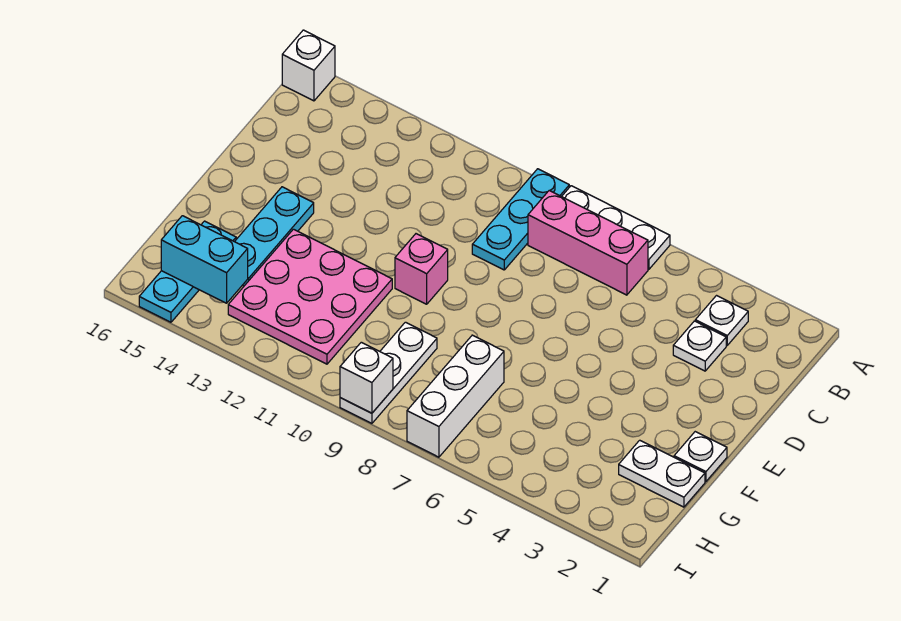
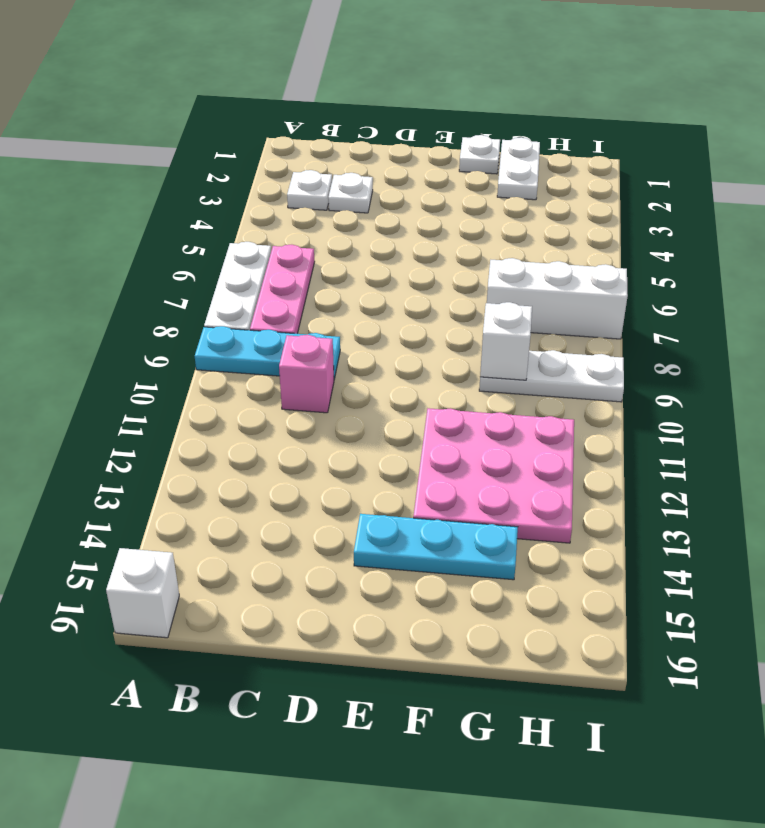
pink brick B6:B8 level 1 -> pink plate B6:B8 level 1
pink brick E10 level 1 -> pink brick C10 level 1
cyan plate G15:I15 level 1 -> none
cyan brick H14:H15 level 2 -> none
white brick I9 level 2 -> white brick G9 level 2

